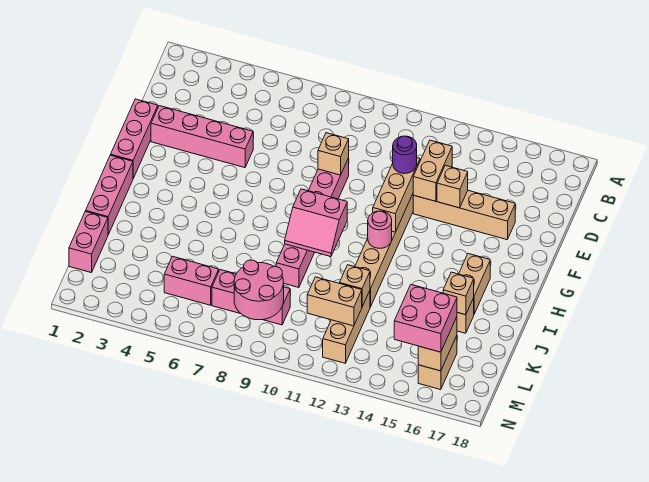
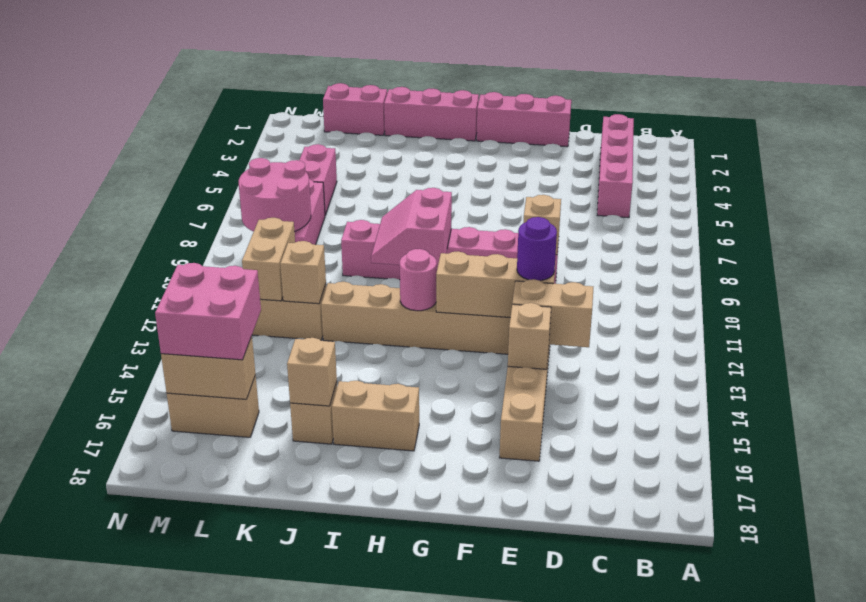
pink brick E2:E5 level 1 -> pink brick C2:C5 level 1

